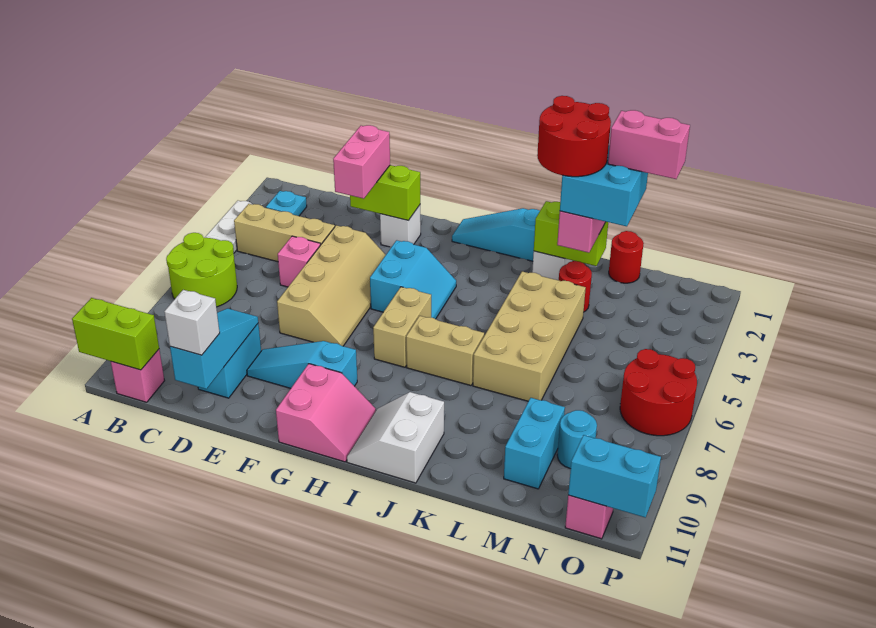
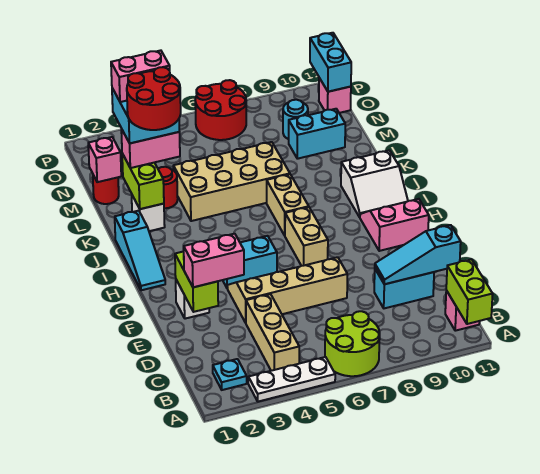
pink brick D5 level 1 -> pink brick M1 level 2
white brick D11 level 3 -> none
cyan slope E9:G9 level 1 top G -> none
tan brick H6:H7 level 1 -> tan brick G7:H7 level 1
pink brick M2:N2 level 5 -> pink brick M2:M3 level 5

